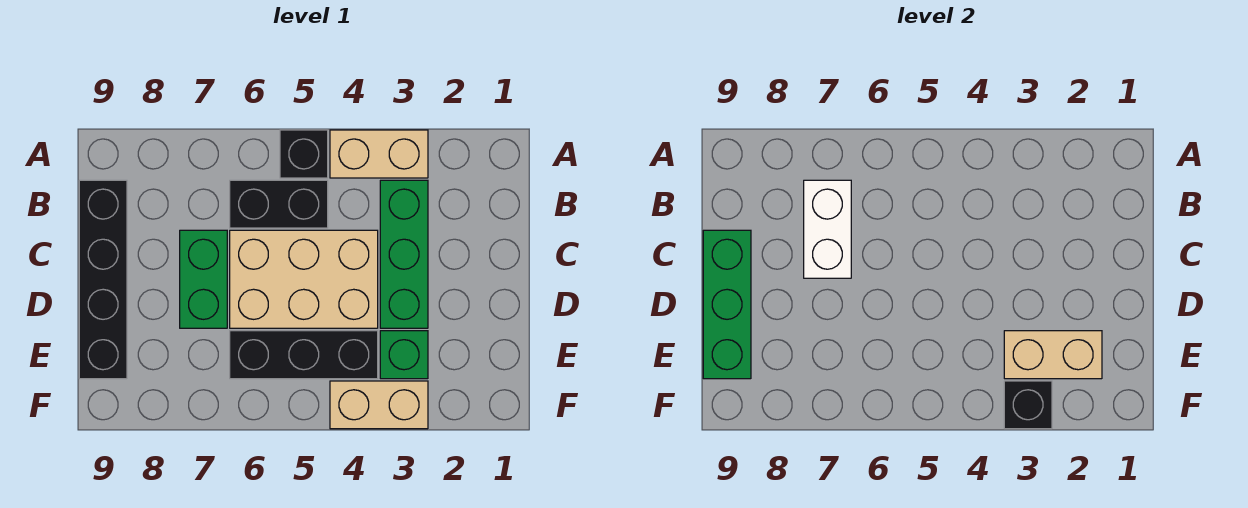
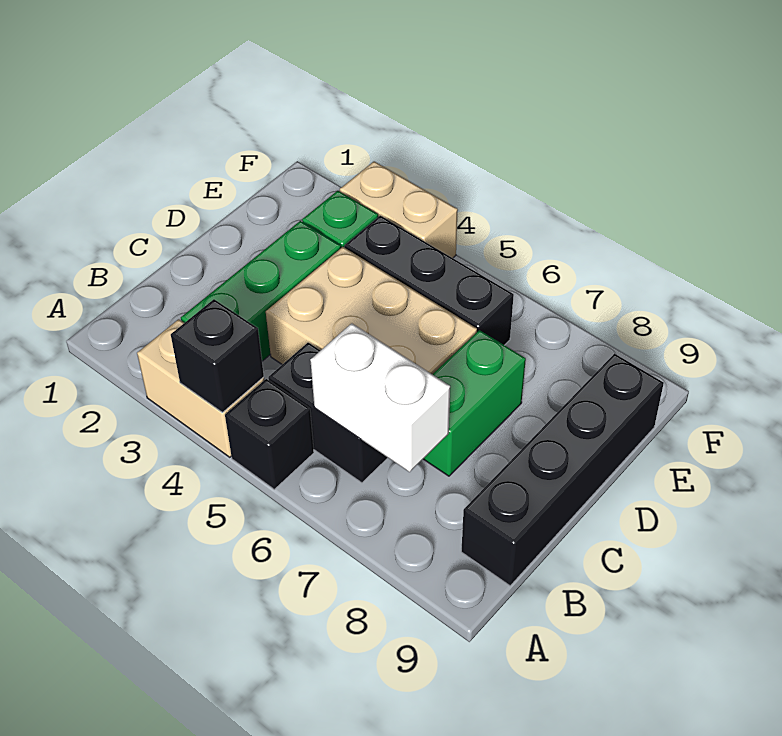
white brick B7:C7 level 2 -> white brick B6:B7 level 2
green brick C9:E9 level 2 -> none
tan brick E2:E3 level 2 -> none
black brick F3 level 2 -> black brick A4 level 2

